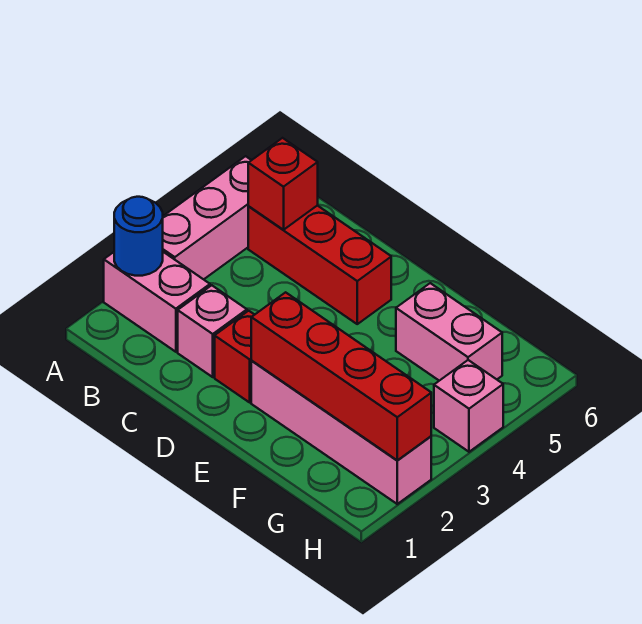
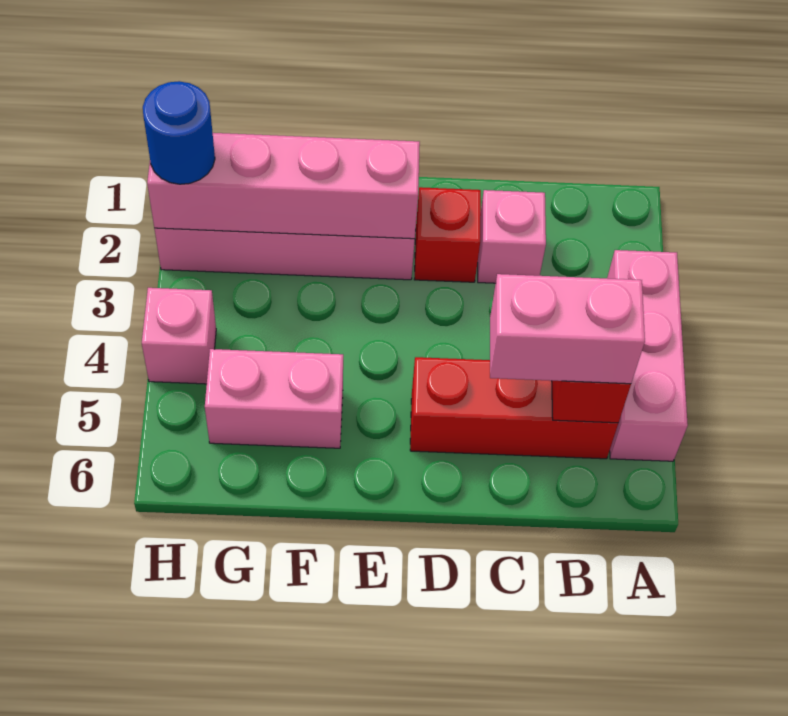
pink brick A2:B2 level 1 -> pink brick B5:C5 level 3
blue round brick A2 level 2 -> blue round brick H2 level 3
red brick E2:H2 level 2 -> pink brick E2:H2 level 2

